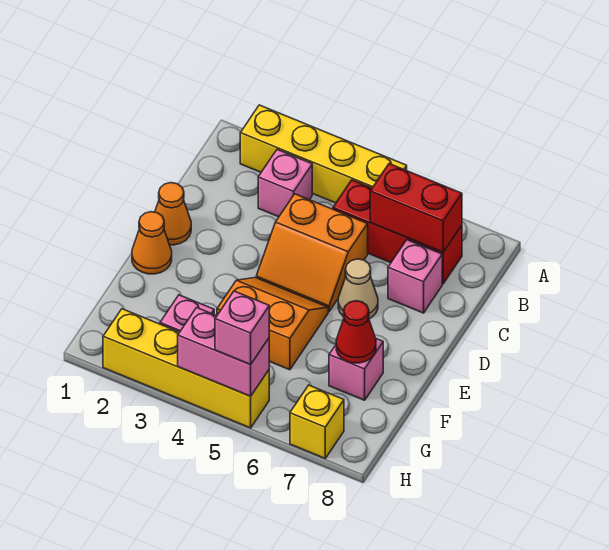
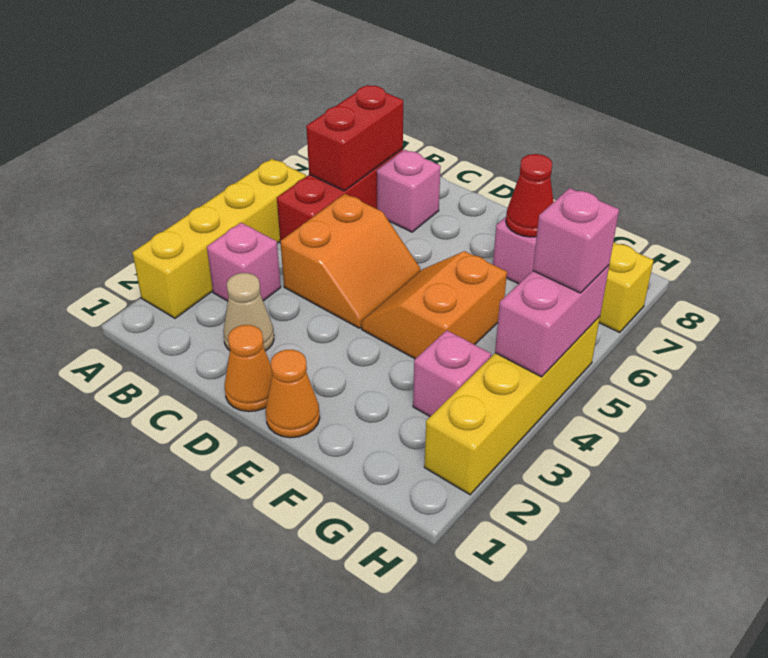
tan cone D6 level 1 -> tan cone C2 level 1

